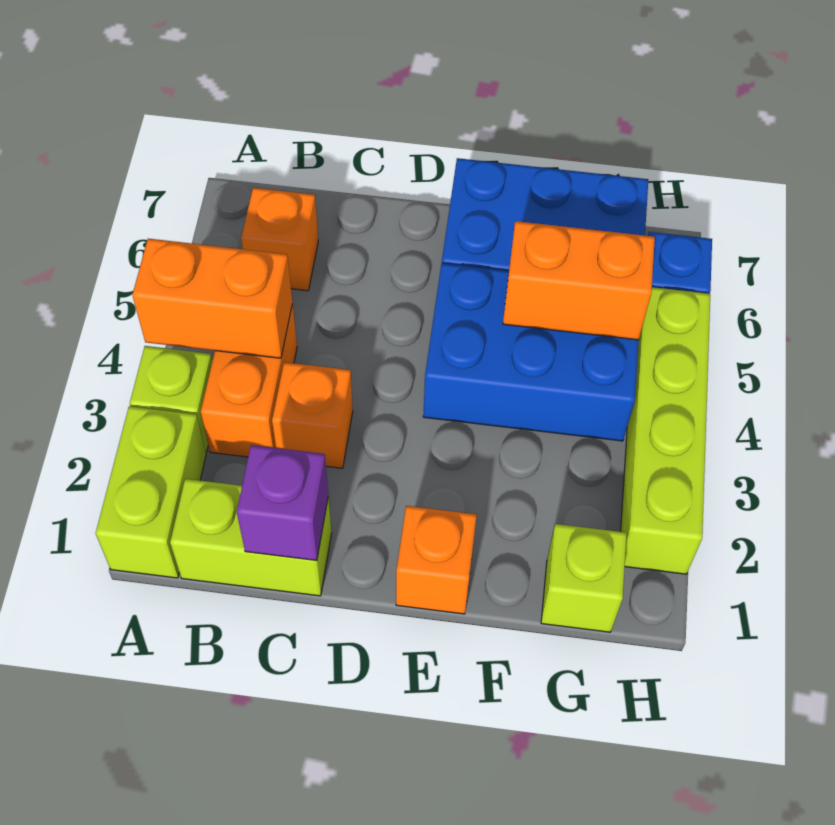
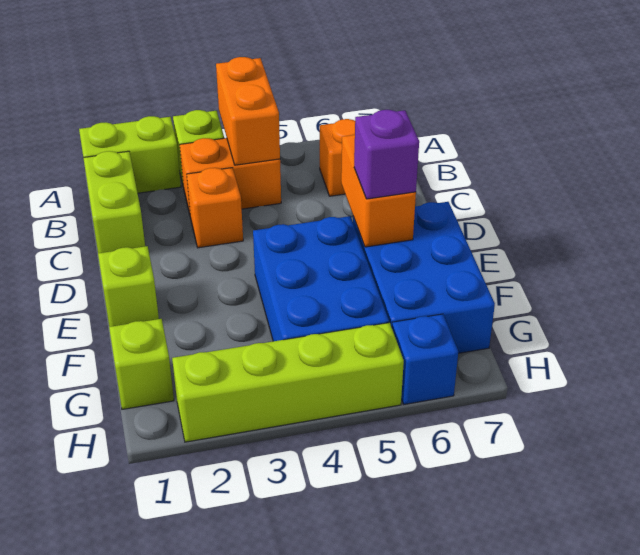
purple brick C1 level 2 -> purple brick E6 level 3
orange brick E1 level 1 -> lime brick E1 level 1
orange brick F5:G5 level 2 -> orange brick D6:E6 level 2

